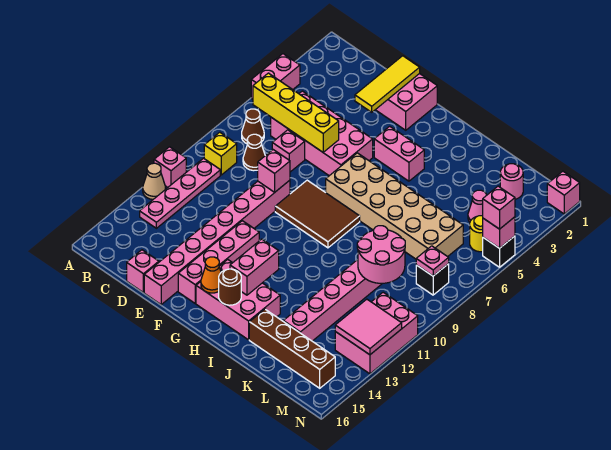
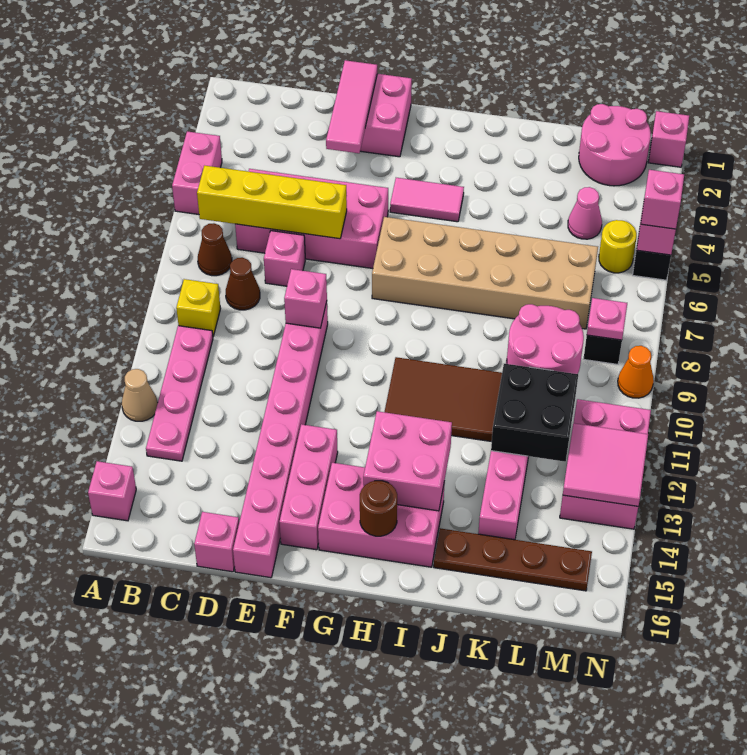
pink brick A11 level 1 -> pink brick A15 level 1
yellow tile E1:E3 level 2 -> pink tile E1:E3 level 2
brown tile F8:H9 level 1 -> brown tile H10:J11 level 1
pink brick F12:F15 level 1 -> pink brick F13:F15 level 1
pink brick G4:H4 level 1 -> pink tile G4:H4 level 1
orange cone G15 level 2 -> orange cone N9 level 1
pink brick H13:H14 level 2 -> pink brick H13:I14 level 2
brown brick J15:M15 level 1 -> brown plate J15:M15 level 1
none -> black brick K11:L12 level 2
pink round brick L2 level 1 -> pink round brick L1:M2 level 1

